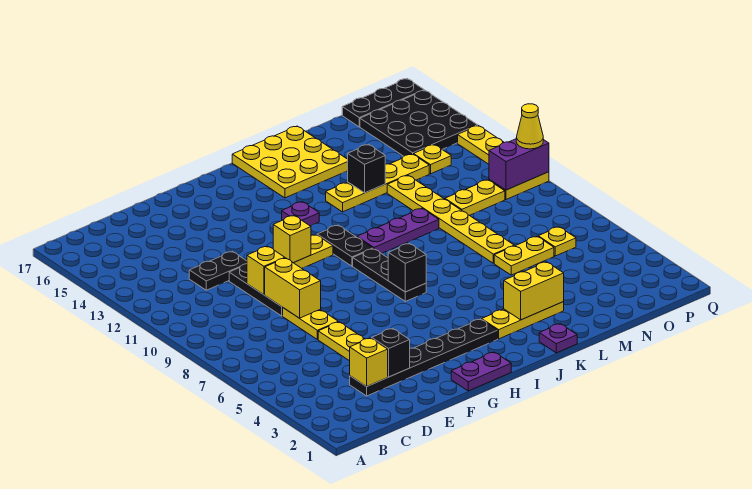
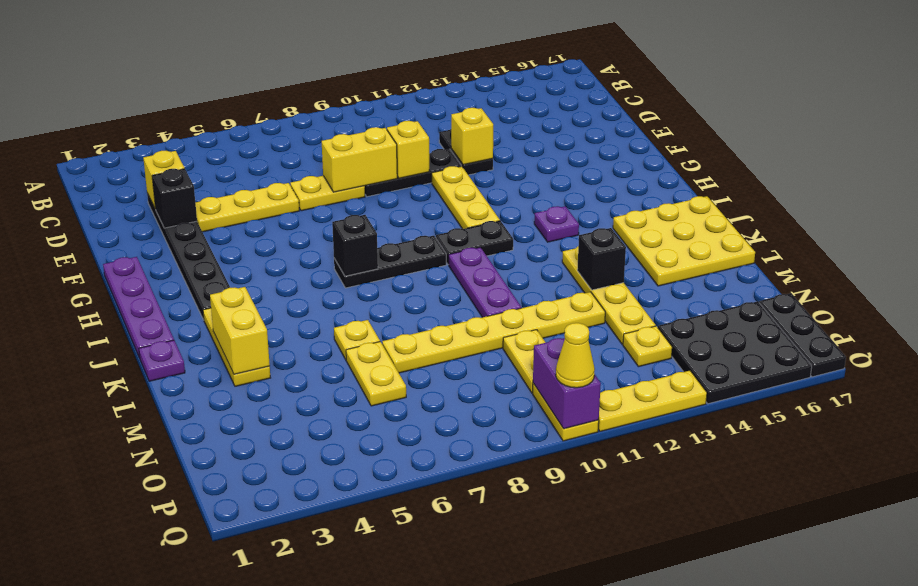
purple plate G1:H1 level 1 -> purple plate G1:J1 level 1
yellow brick G11 level 2 -> yellow brick E12 level 2
yellow plate O6 level 1 -> yellow plate L6 level 1

